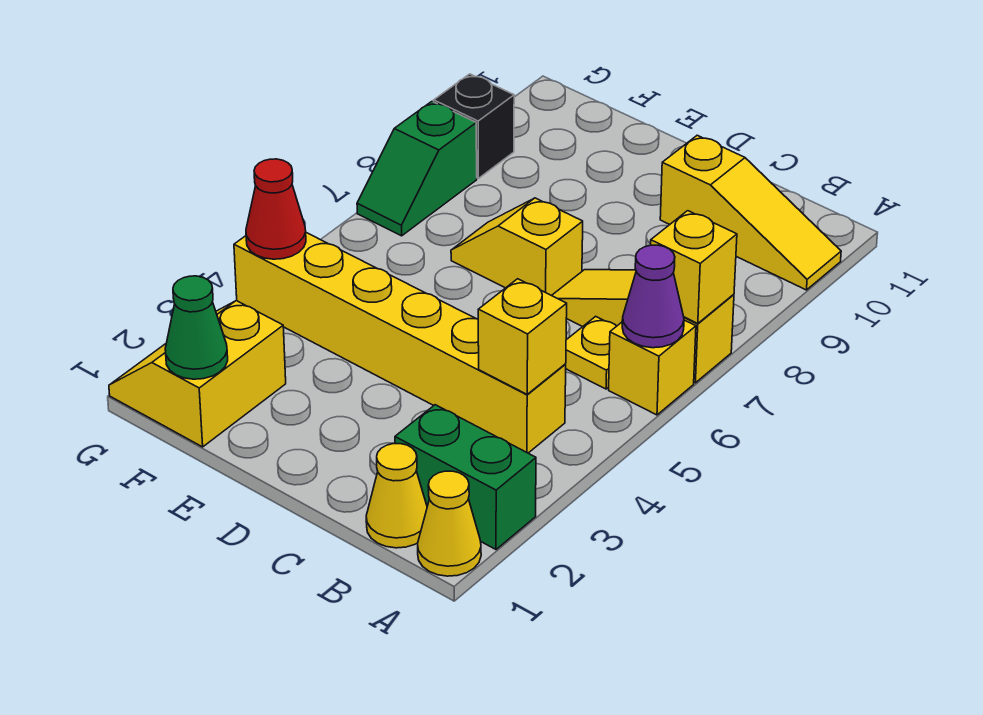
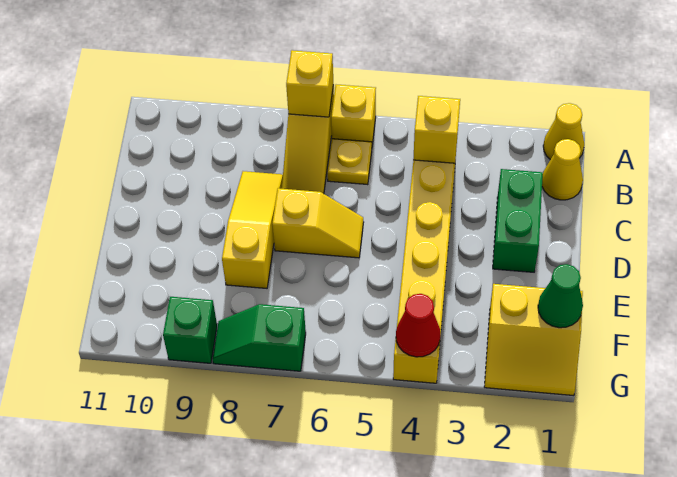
green brick A2:B2 level 1 -> green brick C2:D2 level 1
purple cone A6 level 2 -> none
yellow slope A10:C10 level 1 top C -> yellow slope C8:E8 level 1 top E
yellow slope D7:E7 level 1 top D -> yellow slope D6:D7 level 1 top 7
green slope G7:G8 level 1 top 8 -> green slope G7:G8 level 1 top 7
black brick G9 level 1 -> green brick G9 level 1

